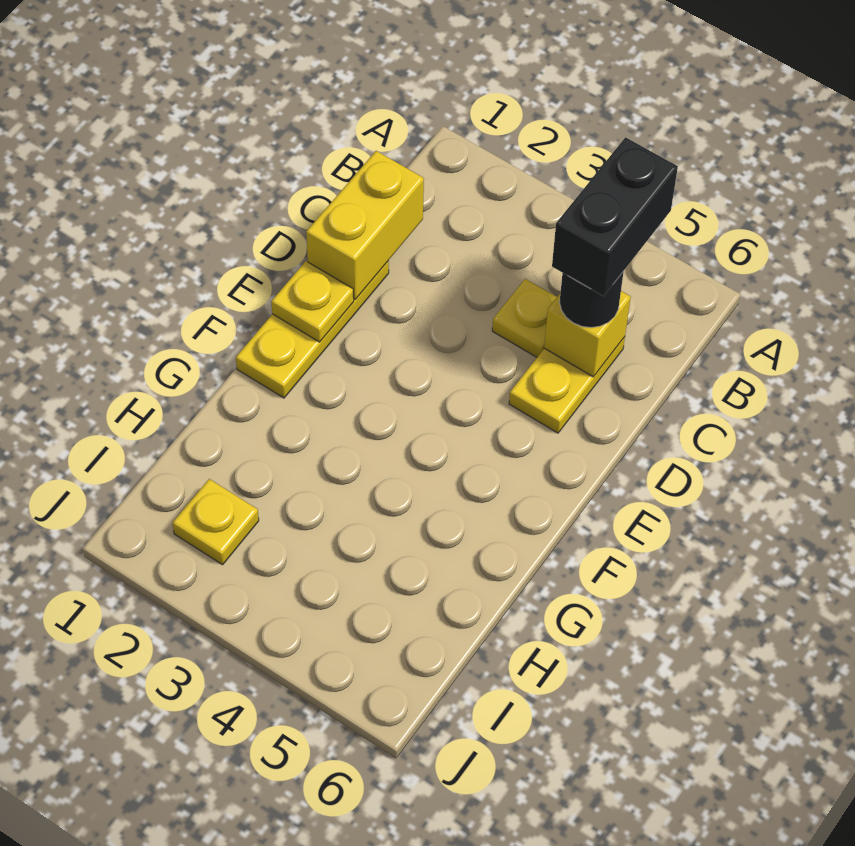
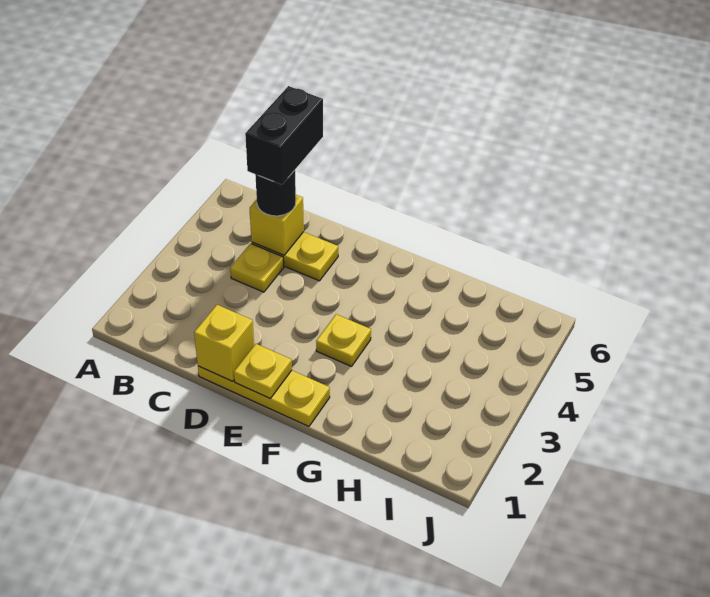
black brick B5:C5 level 4 -> black brick C5:C6 level 4
yellow brick C1:D1 level 2 -> yellow brick D1 level 2
yellow plate I2 level 1 -> yellow plate F3 level 1

